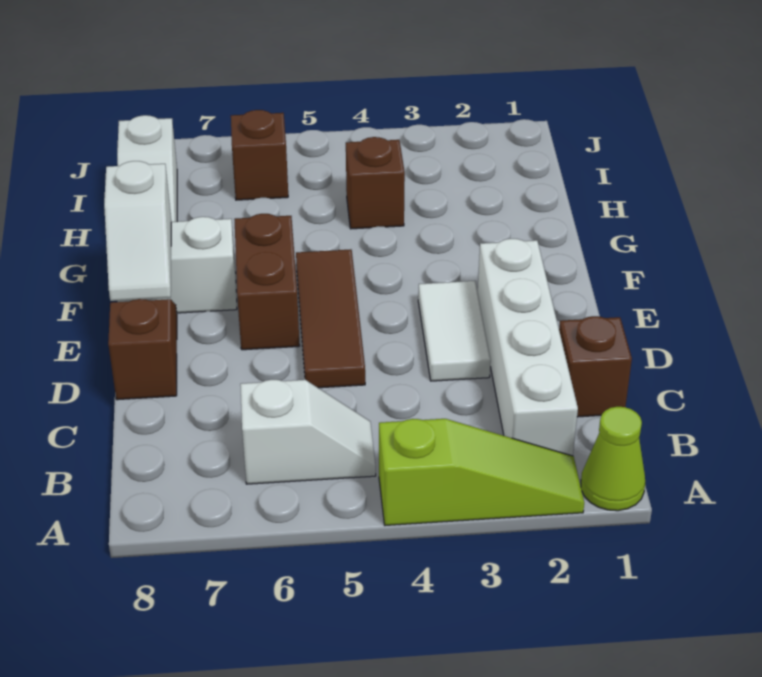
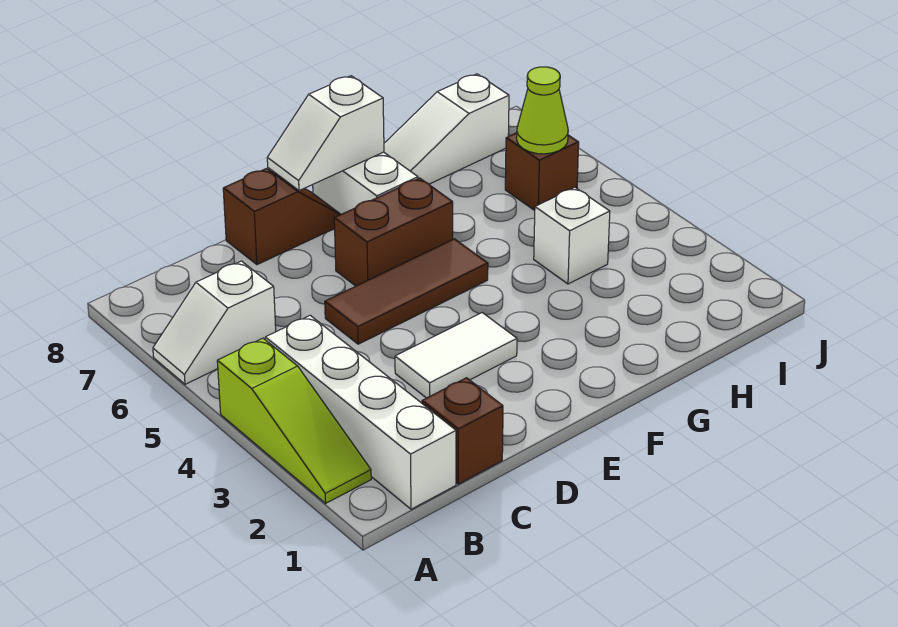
lime cone A1 level 1 -> lime cone I6 level 2
white brick B2:E2 level 1 -> white brick B1:B4 level 1
white slope B5:B6 level 1 top 6 -> white slope A6:B6 level 1 top B
brown brick H4 level 1 -> white brick H4 level 1

